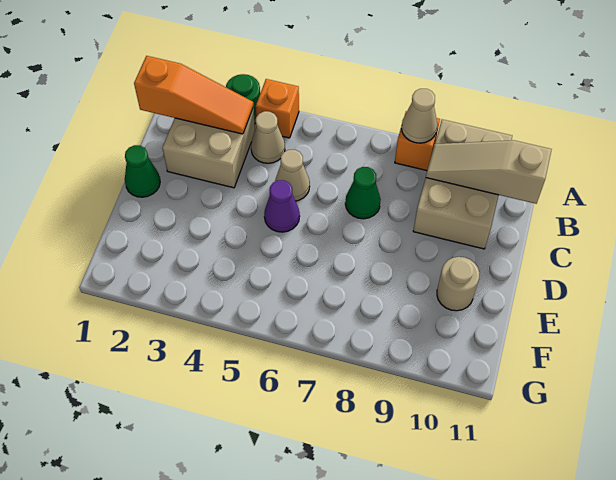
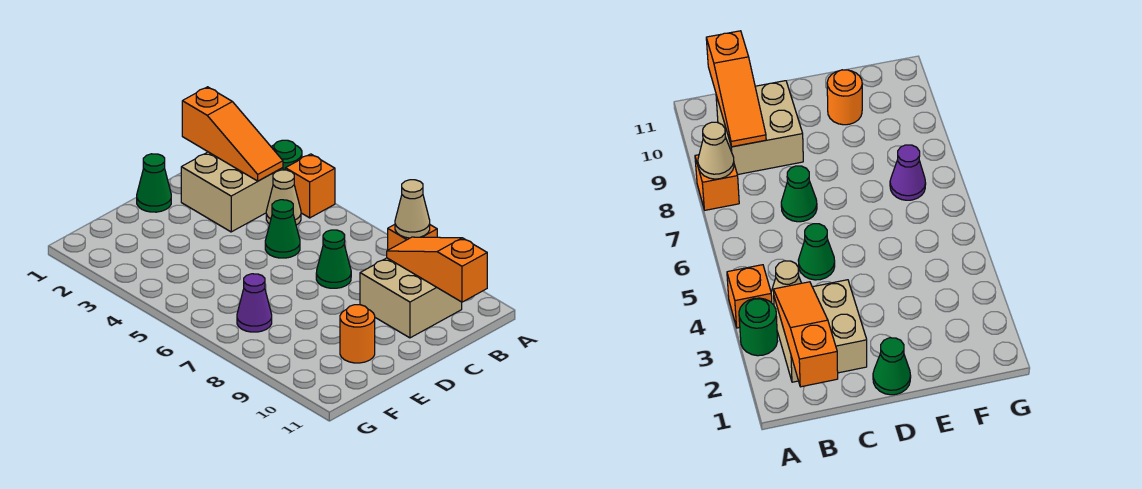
tan brick A9:C10 level 1 -> tan brick B9:C10 level 1
tan slope B9:B11 level 2 top 11 -> orange slope B9:B11 level 2 top 11
tan cone C5 level 1 -> green cone C5 level 1
purple cone D5 level 1 -> purple cone F7 level 1
tan round brick E10 level 1 -> orange round brick E10 level 1

